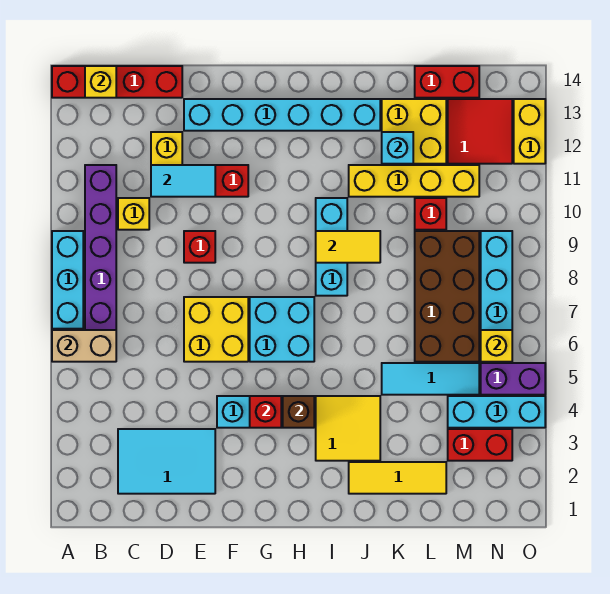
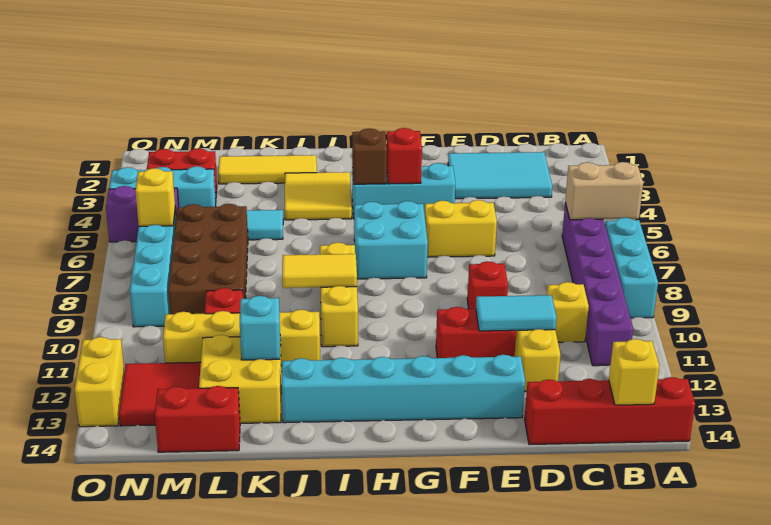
yellow brick E6:F7 level 1 -> yellow brick E6:F6 level 1
cyan brick I8:I10 level 1 -> yellow brick I8:I10 level 1

